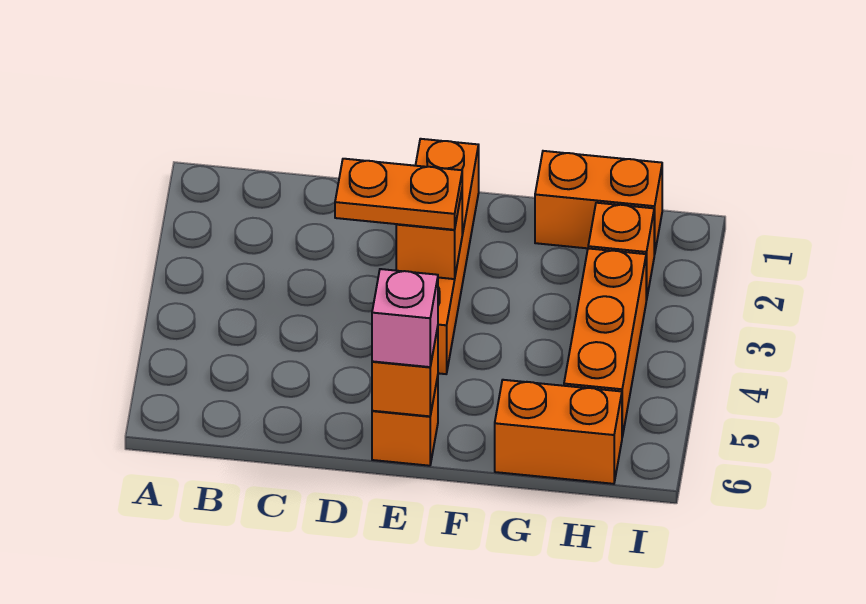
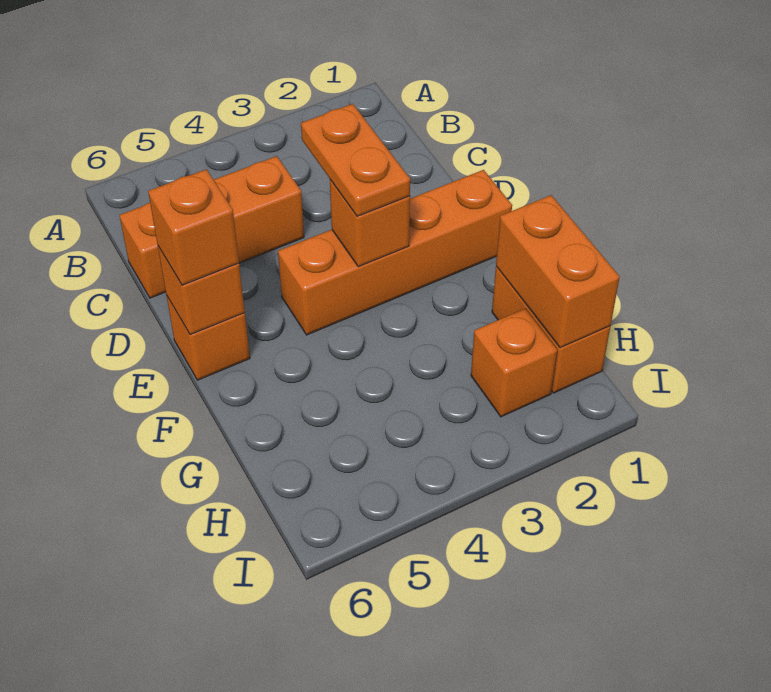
pink brick E6 level 3 -> orange brick E6 level 3
orange brick G6:H6 level 1 -> orange brick G1:H1 level 2
orange brick H3:H5 level 1 -> orange brick C4:C6 level 1

